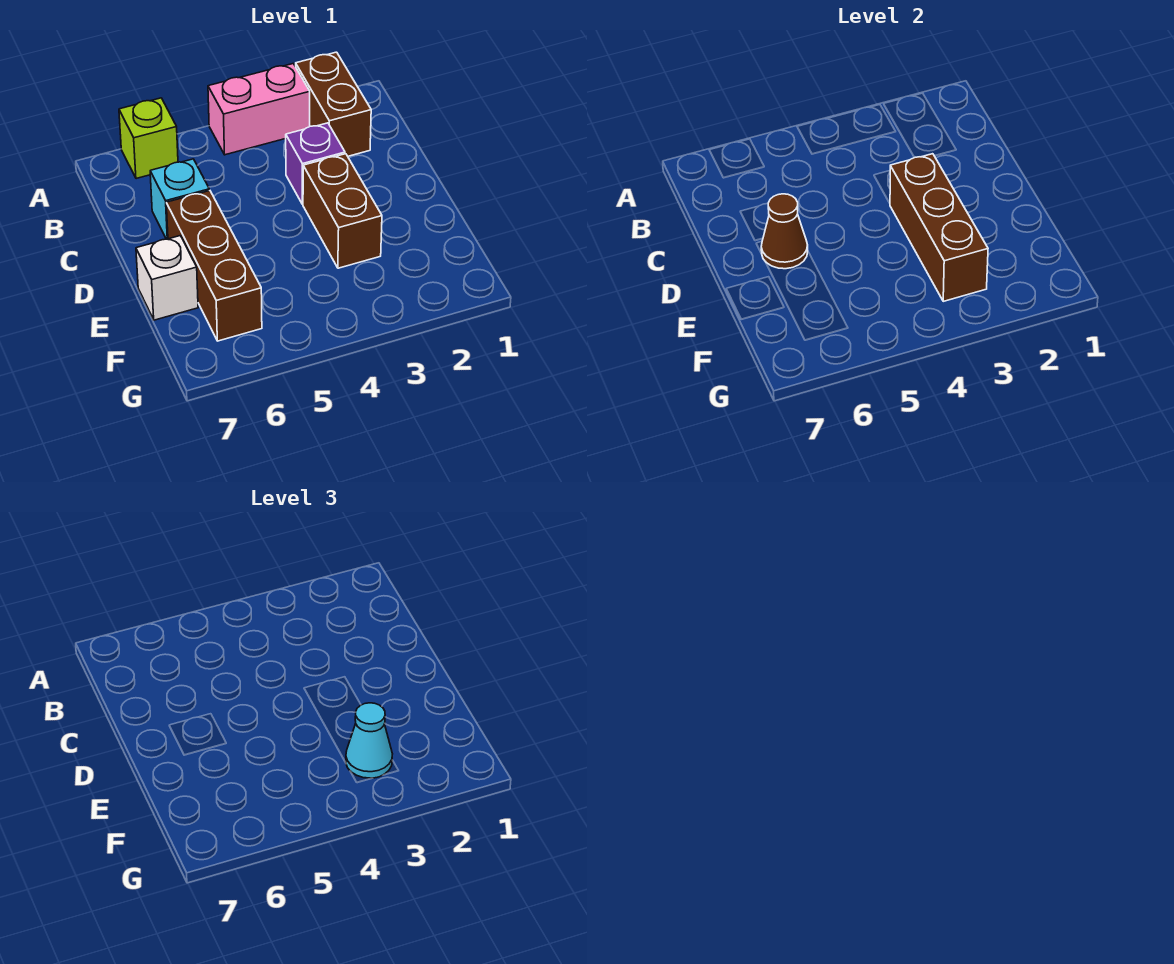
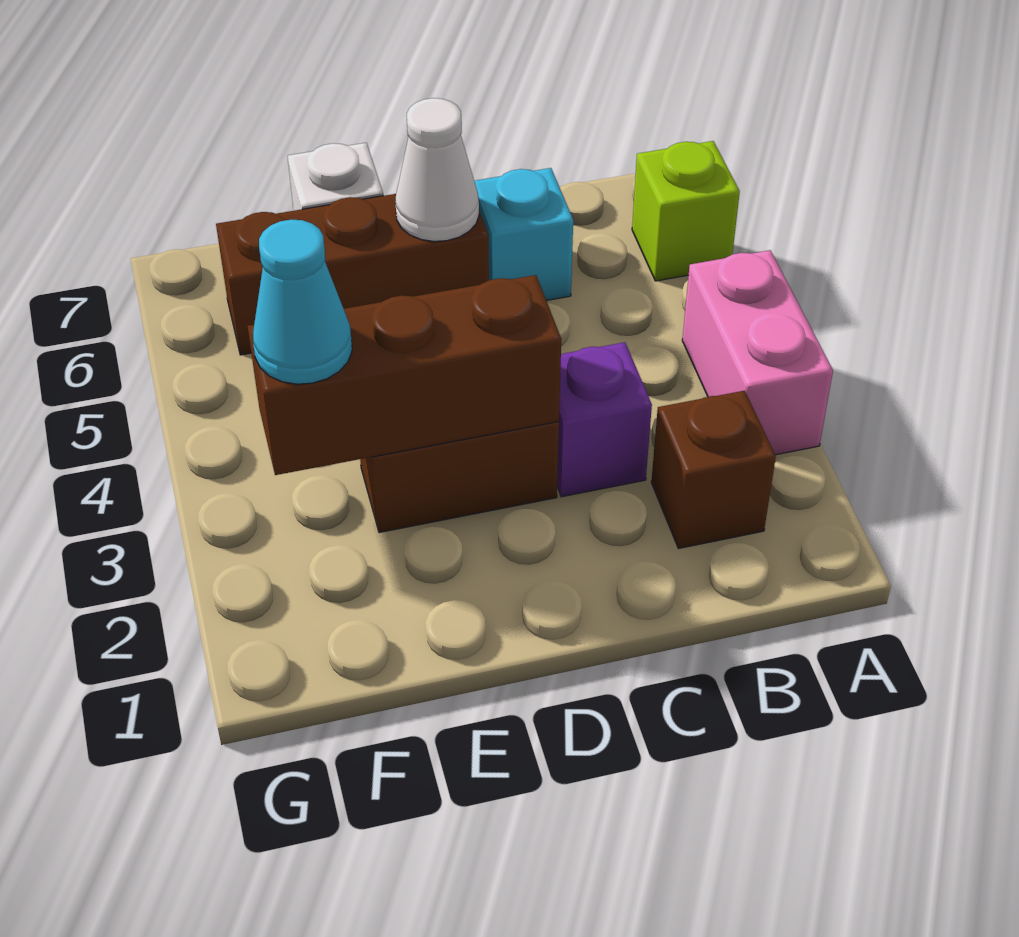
brown brick A2:B2 level 1 -> brown brick B2 level 1
brown cone D6 level 2 -> white cone D6 level 2

